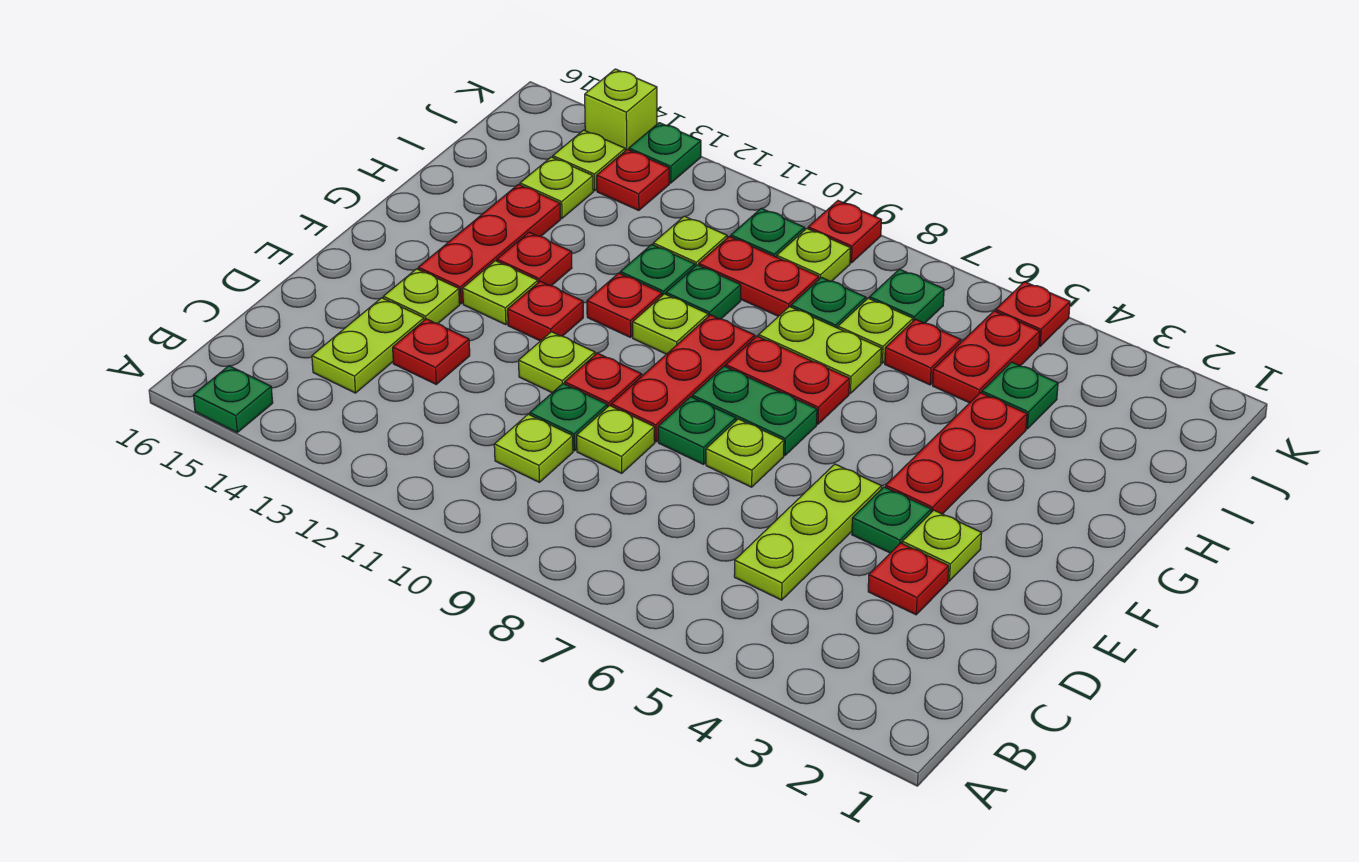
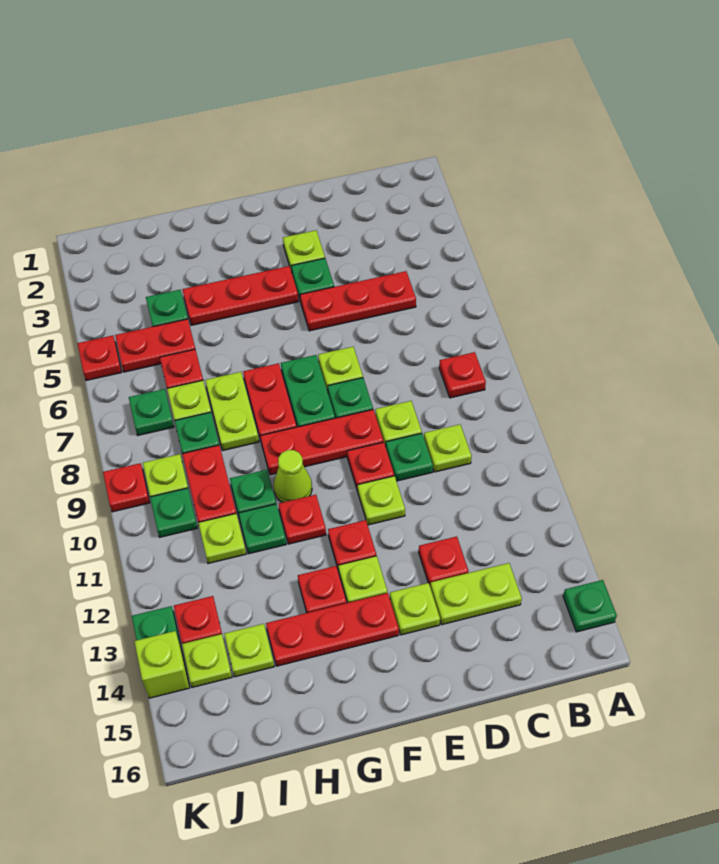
lime plate C5:E5 level 1 -> red plate C5:E5 level 1
red plate D3 level 1 -> red plate B8 level 1
lime plate G10 level 1 -> lime cone G10 level 1

